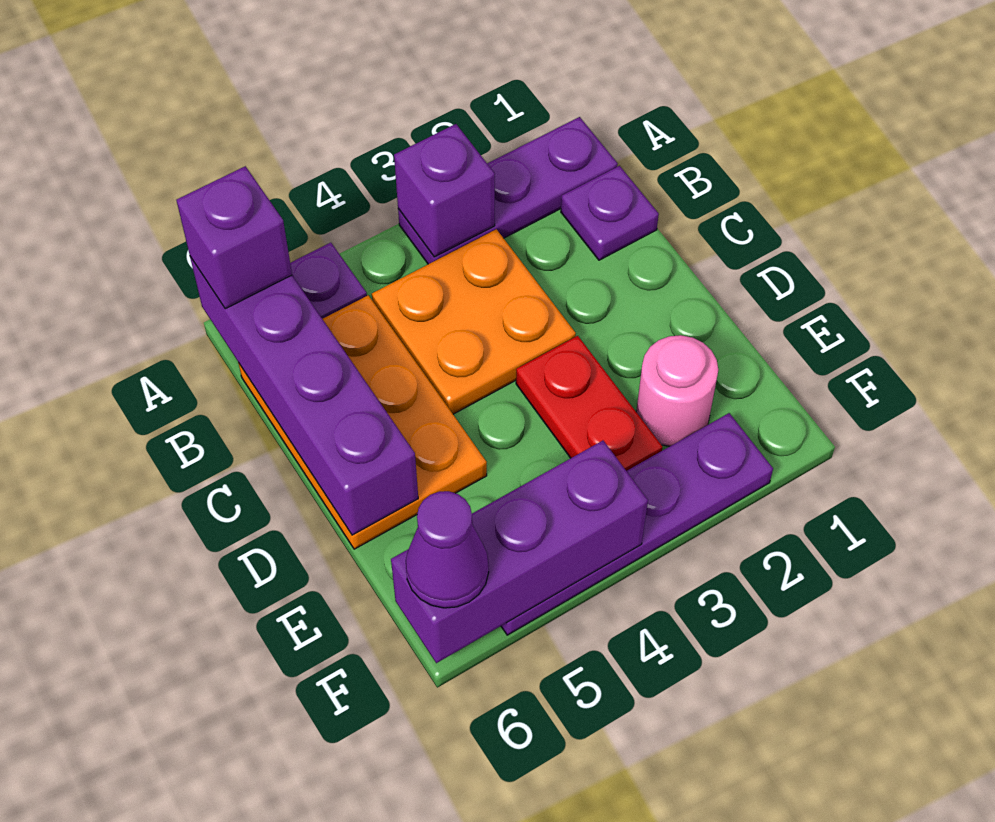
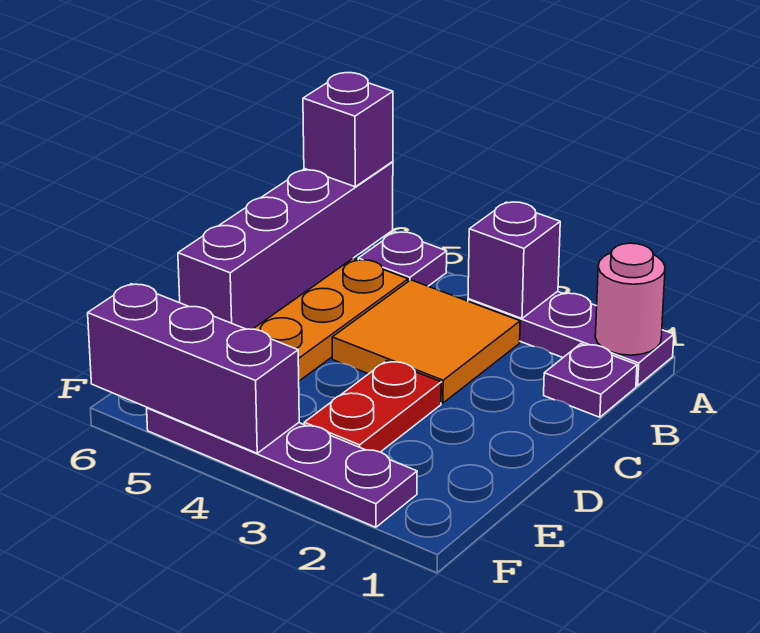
orange plate B3:C4 level 1 -> orange tile B3:C4 level 1
pink round brick E2 level 1 -> pink round brick A1 level 2
purple cone F6 level 3 -> none

